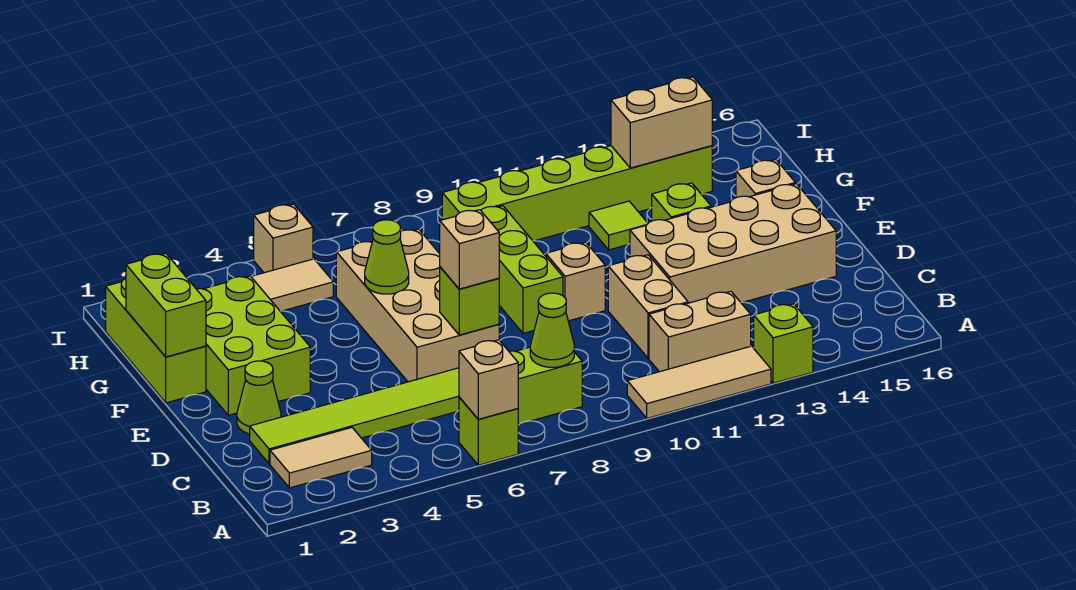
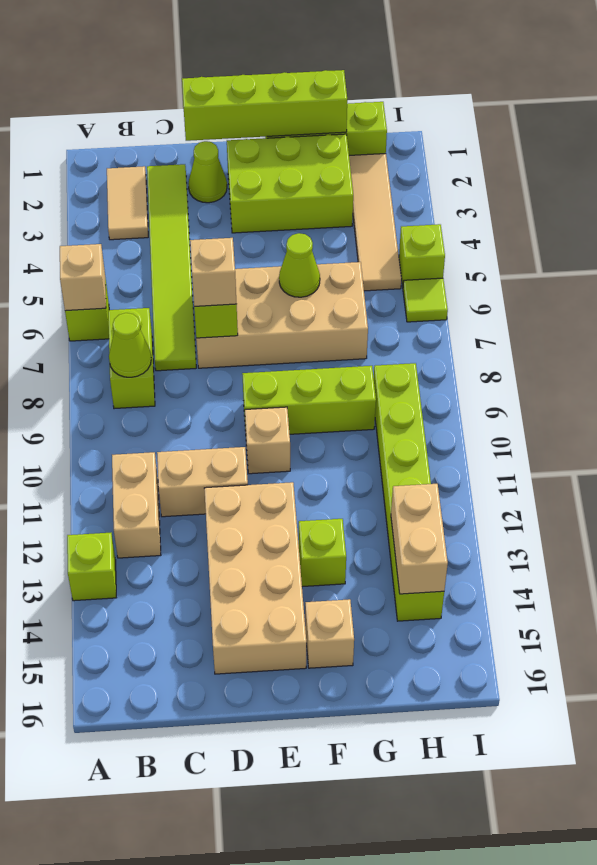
tan tile A10:A12 level 1 -> none
lime brick F1:G1 level 2 -> lime brick D1:G1 level 2
lime tile G12 level 1 -> lime tile I6 level 1
tan brick I5 level 1 -> lime brick I5 level 1

